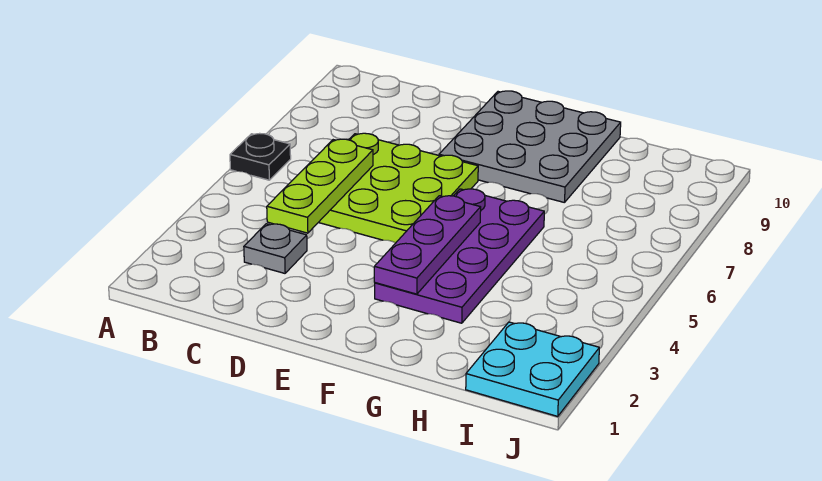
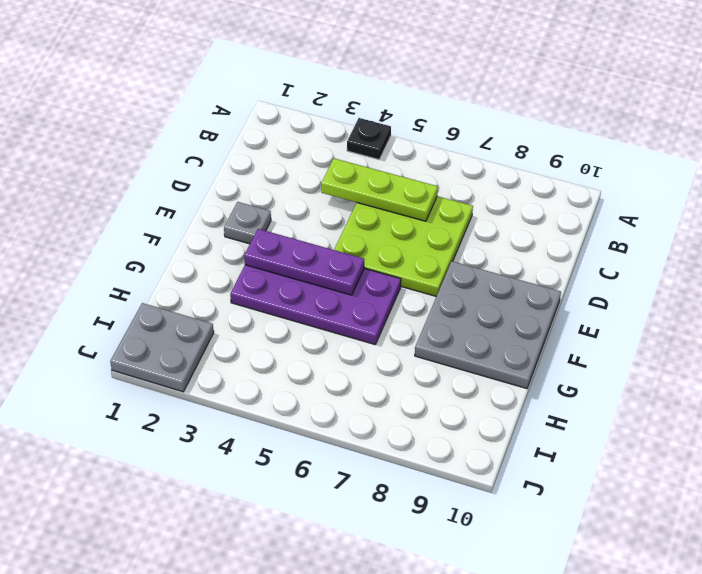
black plate A6 level 1 -> black plate A4 level 1
grey plate C3 level 1 -> grey plate E2 level 1
cyan plate I1:J2 level 1 -> grey plate I1:J2 level 1

